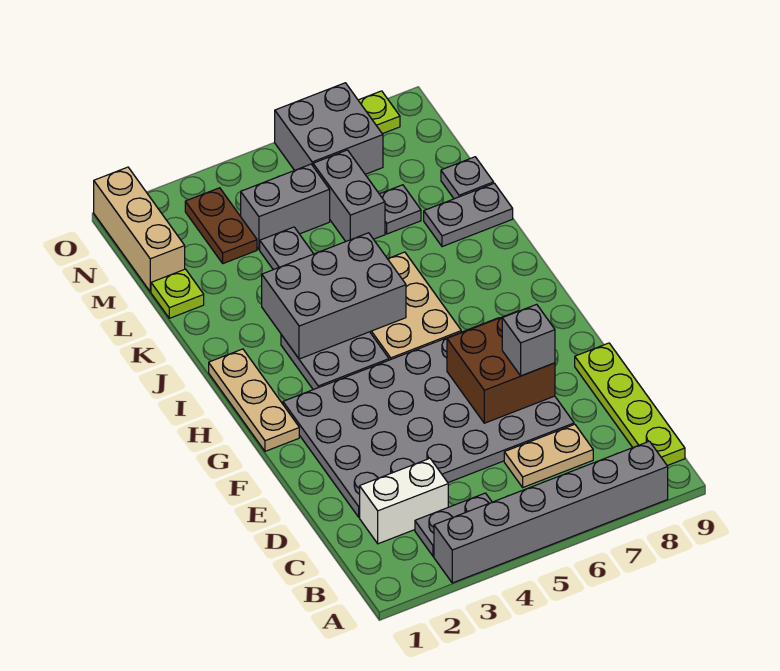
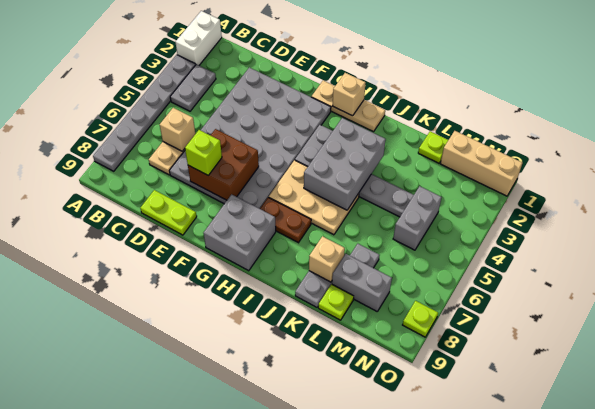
grey brick A3:A8 level 1 -> grey plate A3:A8 level 1
lime plate B9:E9 level 1 -> lime plate D9:E9 level 1
white brick C2:C3 level 1 -> white brick A1:A2 level 1
none -> tan brick C6 level 2
grey brick E7 level 3 -> lime brick E7 level 3
none -> tan brick H1 level 2
none -> tan brick K8 level 2
grey brick L6:M6 level 1 -> grey brick L8:M8 level 1
grey plate L9 level 1 -> lime plate L9 level 1
brown plate M3:N3 level 1 -> brown plate H7:I7 level 1
grey brick N6:O7 level 1 -> grey brick G8:H9 level 1

